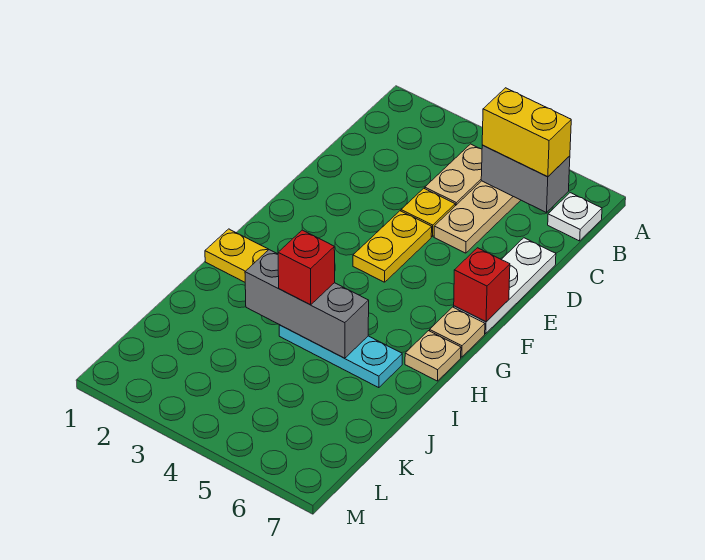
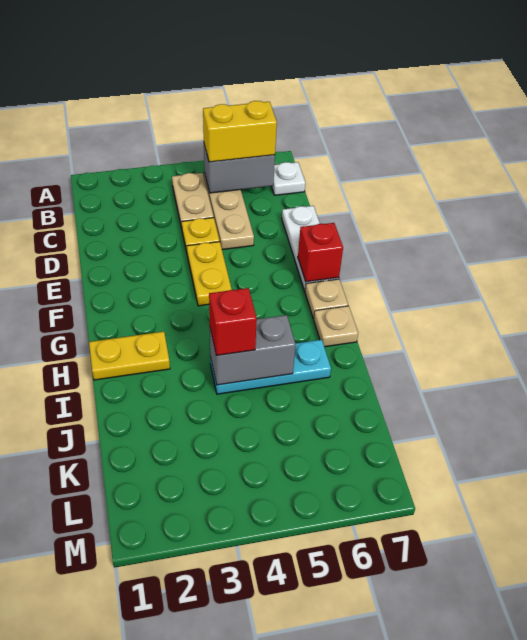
grey brick I3:I5 level 2 -> grey brick I4:I5 level 2

